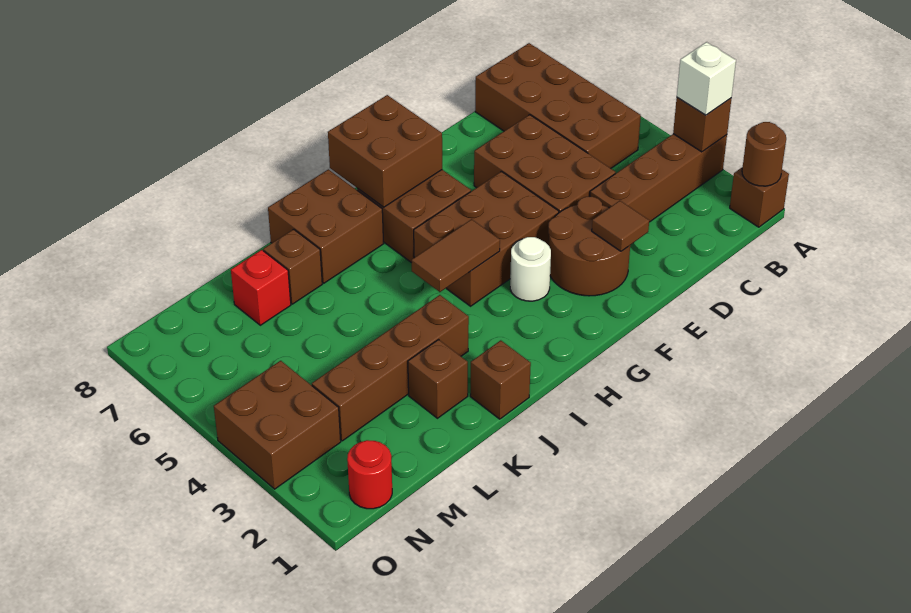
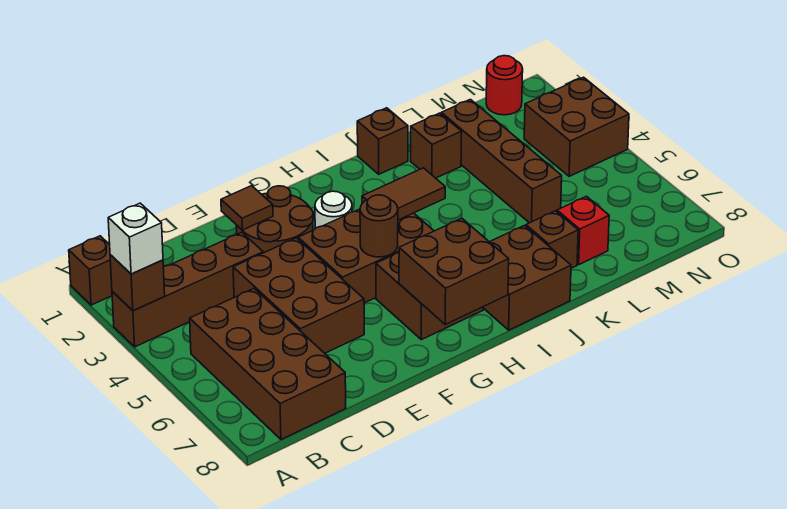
brown round brick A1 level 2 -> brown round brick G5 level 2
brown brick J3:M3 level 1 -> brown brick L2:L5 level 1

